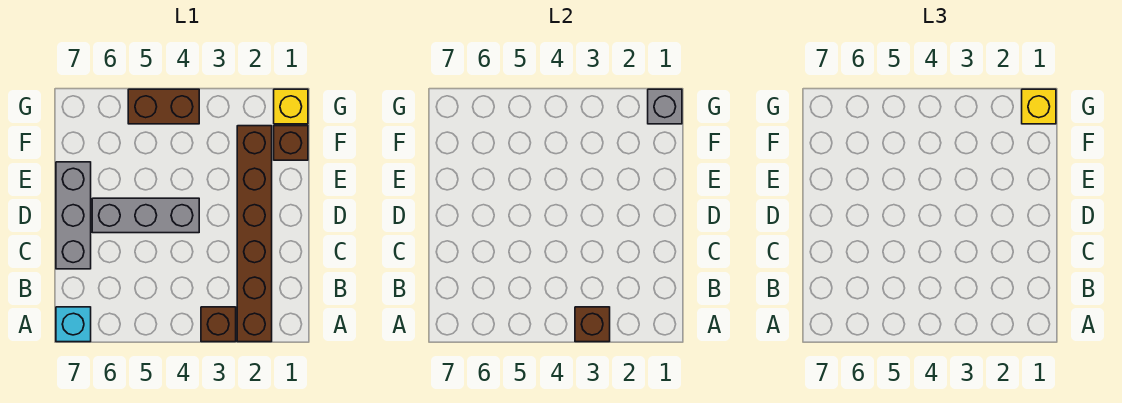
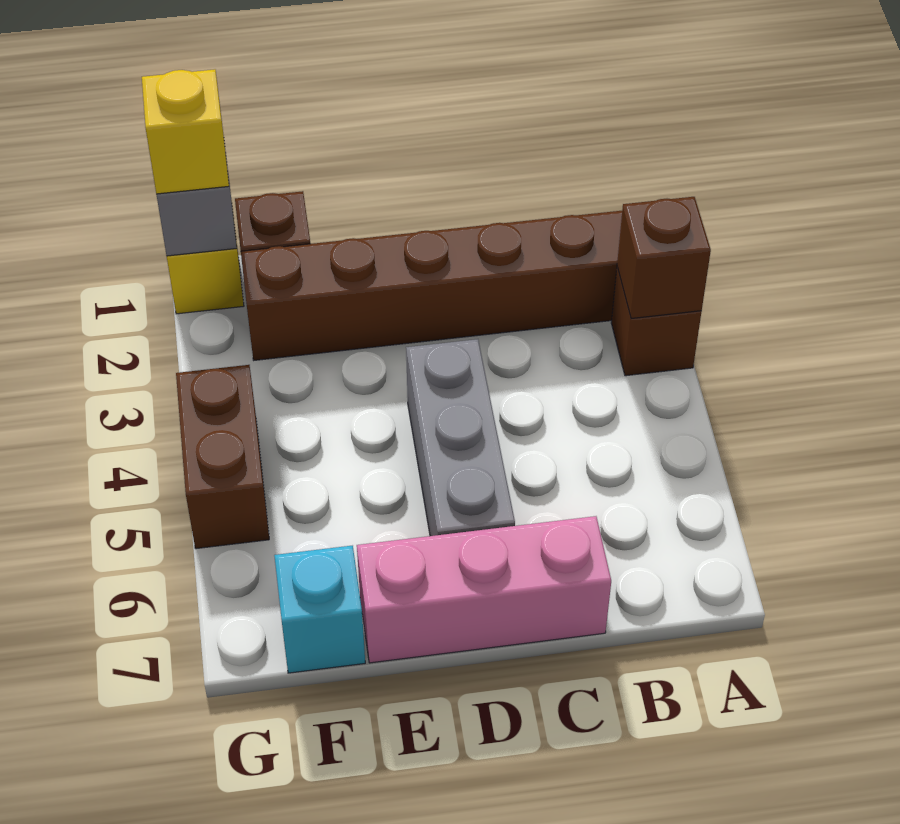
cyan brick A7 level 1 -> cyan brick F7 level 1
grey brick C7:E7 level 1 -> pink brick C7:E7 level 1

